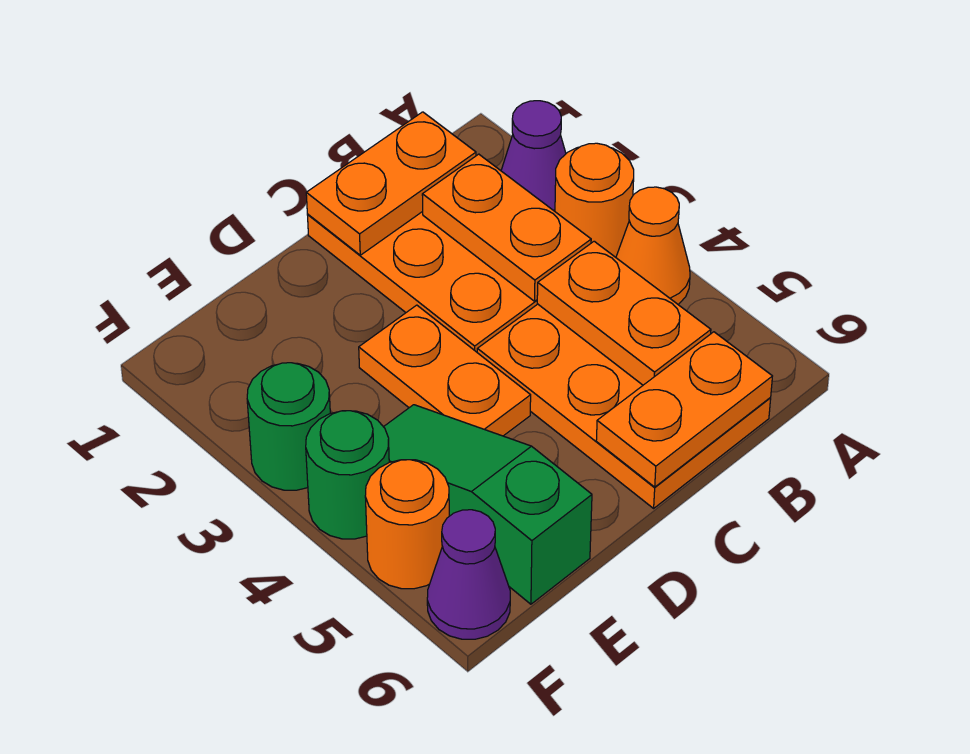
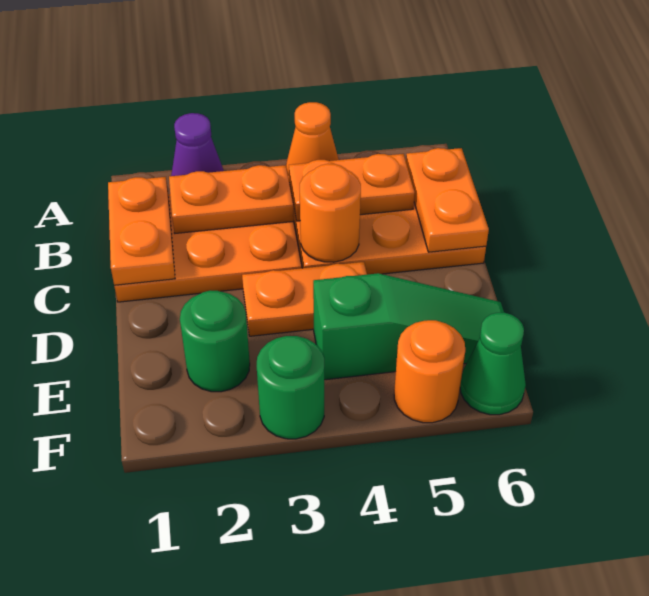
orange round brick A3 level 1 -> orange round brick C4 level 2
green slope E4:E6 level 1 top 6 -> green slope E4:E6 level 1 top 4
green round brick F4 level 1 -> green round brick E2 level 1
purple cone F6 level 1 -> green cone F6 level 1

